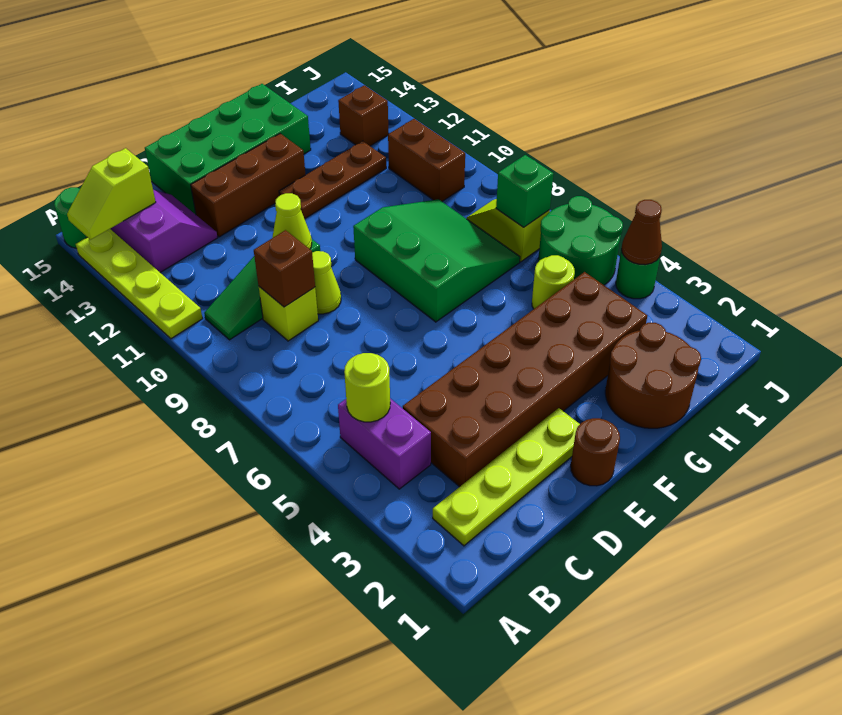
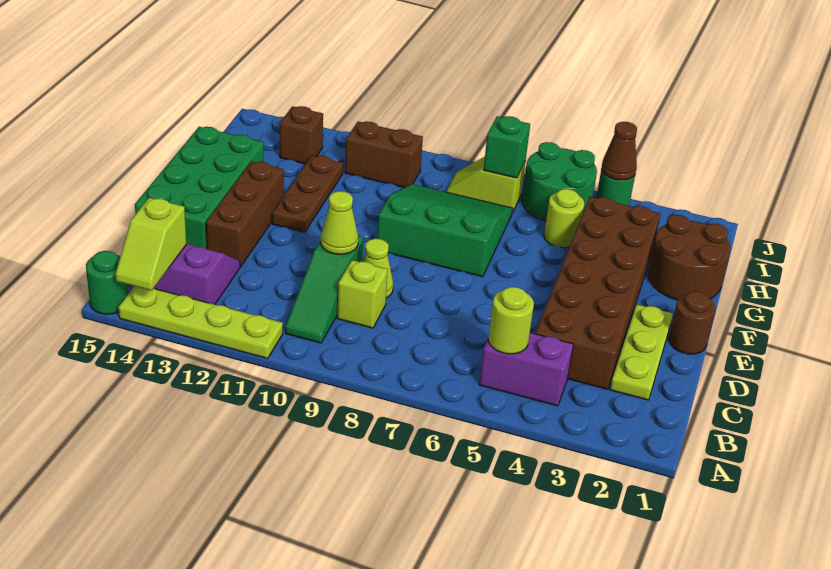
lime plate B2:E2 level 1 -> lime plate C2:E2 level 1
brown brick C9 level 2 -> none

